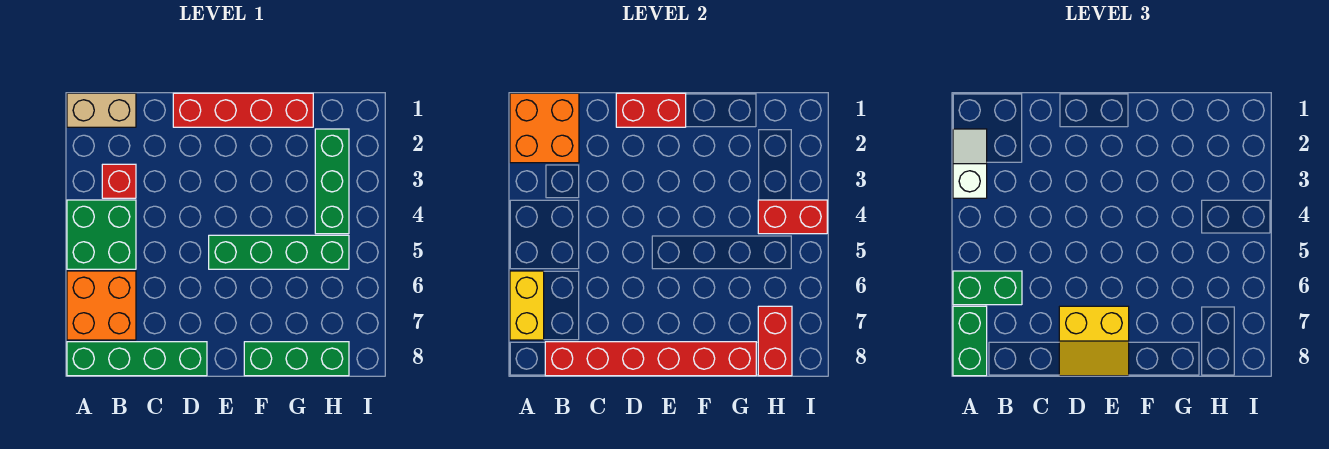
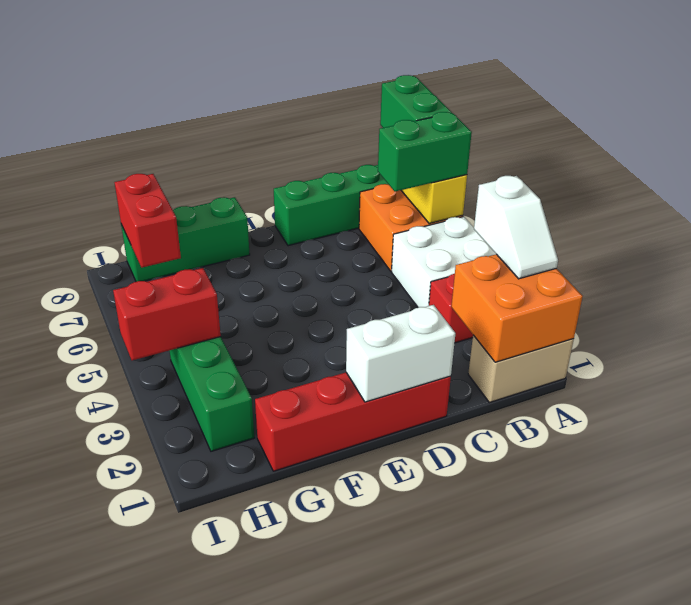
green brick A4:B5 level 1 -> white brick A4:B5 level 1
red brick B8:G8 level 2 -> none
red brick D1:E1 level 2 -> white brick D1:E1 level 2
yellow slope D7:E8 level 3 top 7 -> none
green brick E5:H5 level 1 -> none

